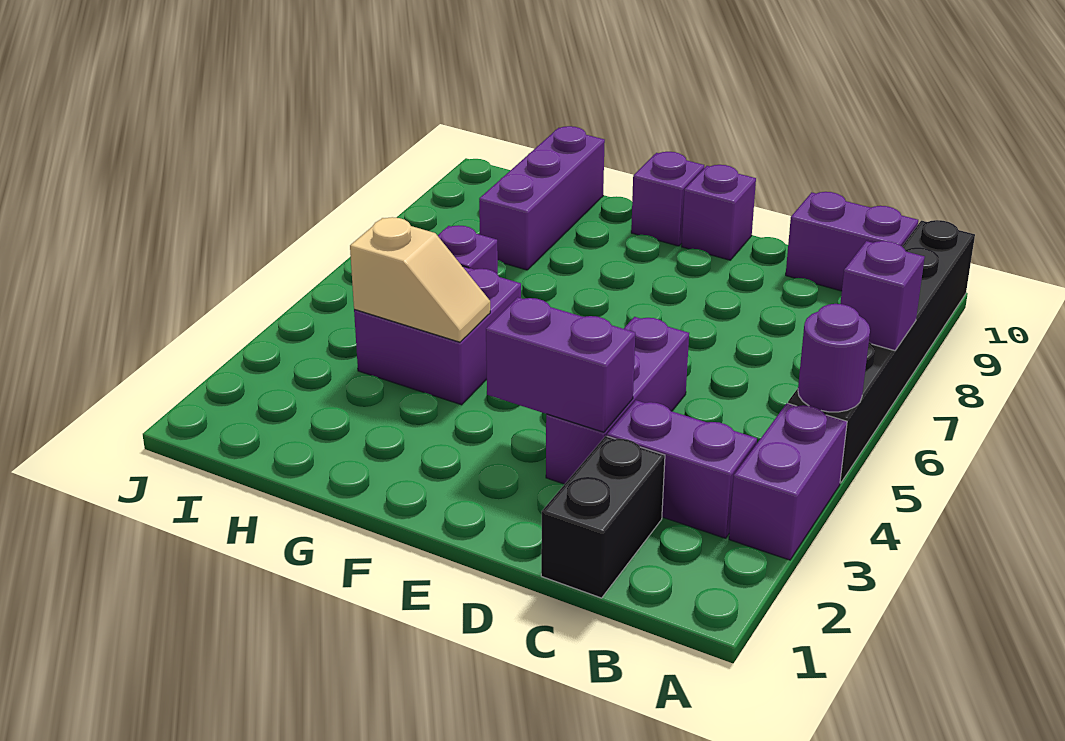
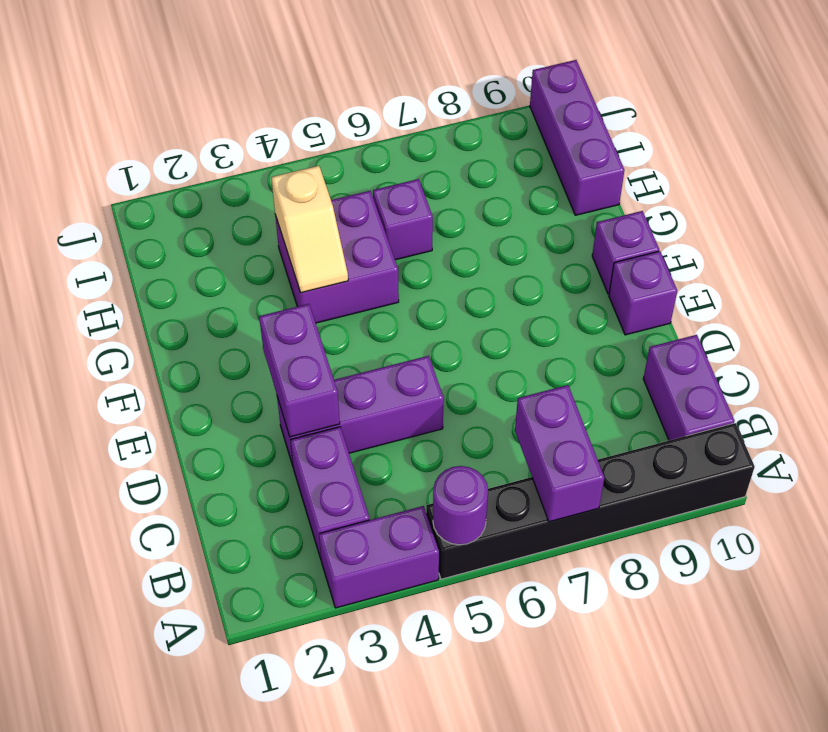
purple brick A7 level 2 -> purple brick A7:B7 level 2
black brick C1:C2 level 1 -> none
purple brick H8:H10 level 1 -> purple brick H10:J10 level 1

